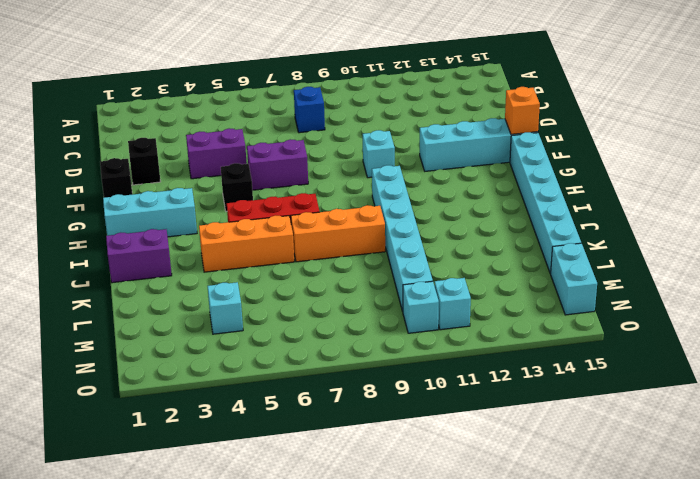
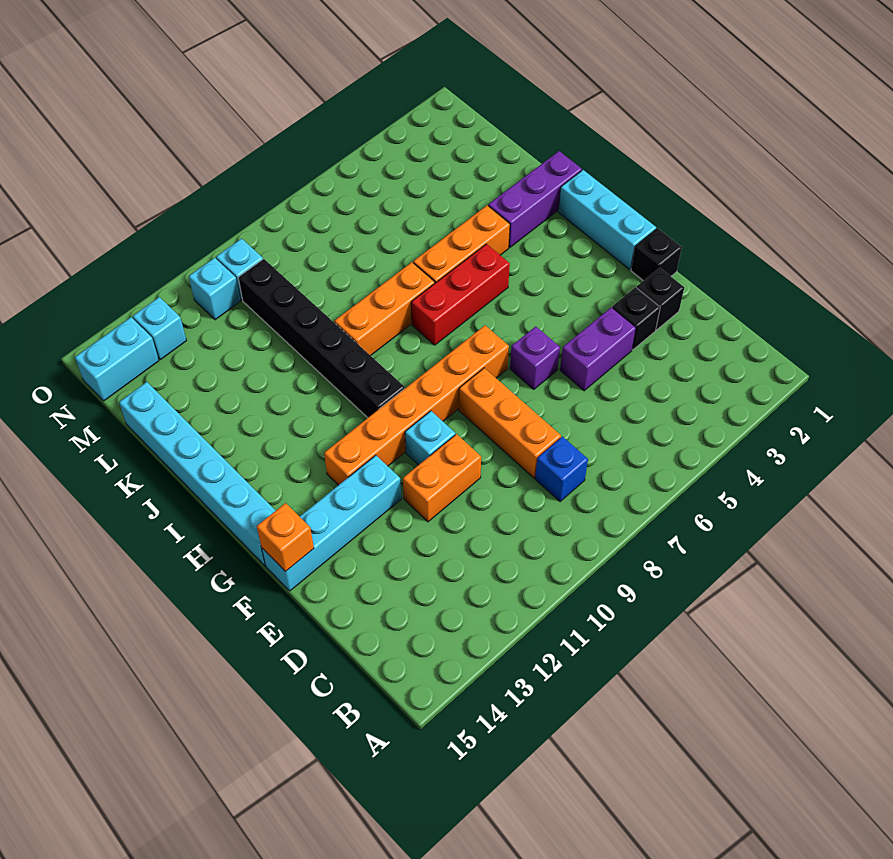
none -> orange brick D8:F8 level 1
none -> orange brick E10:E11 level 1
purple brick F6:F7 level 1 -> purple brick F6 level 1
black brick G5 level 1 -> black brick E3 level 1
none -> orange brick G7:G12 level 1
cyan brick H1:H3 level 1 -> cyan brick G1:I1 level 1
cyan brick H10:M10 level 1 -> black brick H10:M10 level 1
purple brick J1:J2 level 1 -> purple brick J1:J3 level 1
cyan brick M4 level 1 -> cyan brick N13 level 1
cyan brick M15:N15 level 1 -> cyan brick N14:N15 level 1

